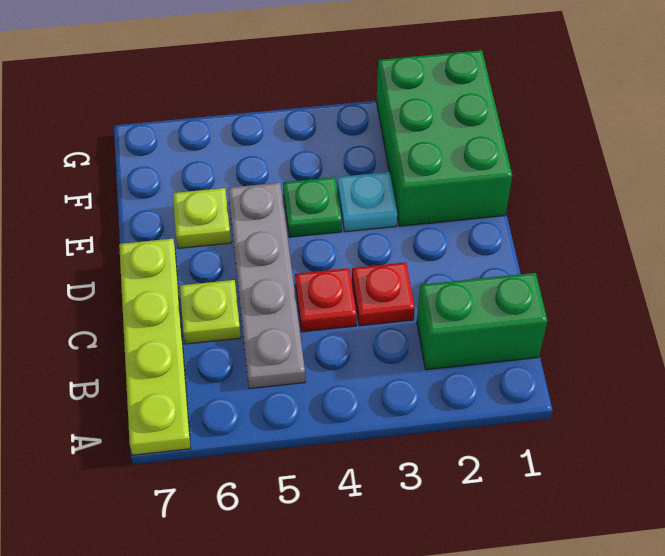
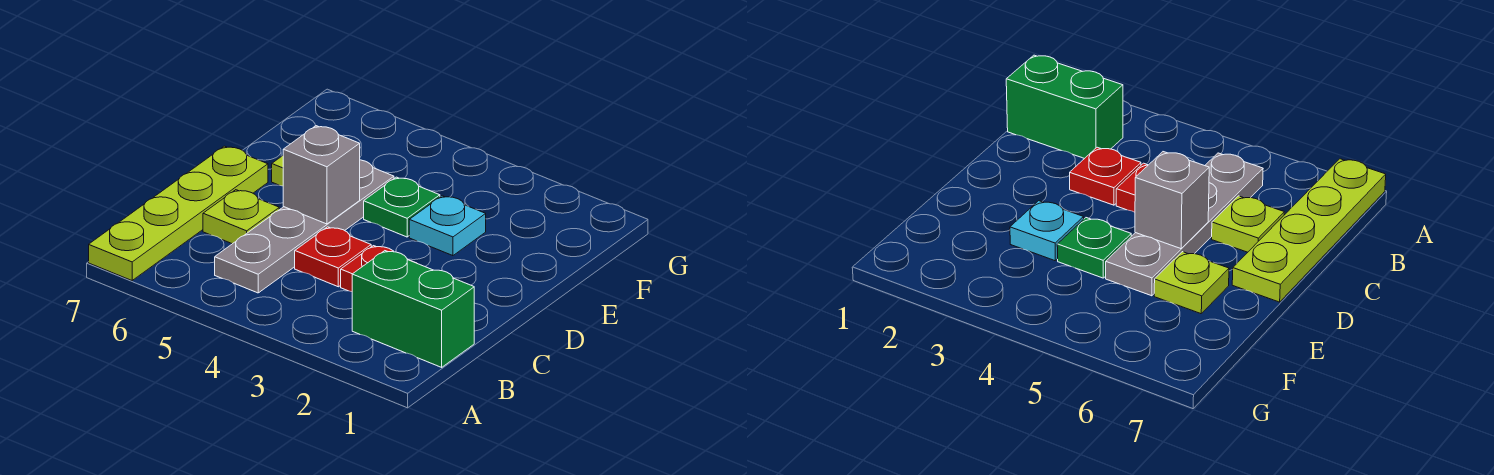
none -> grey brick D5 level 2
green brick E1:G2 level 1 -> none

